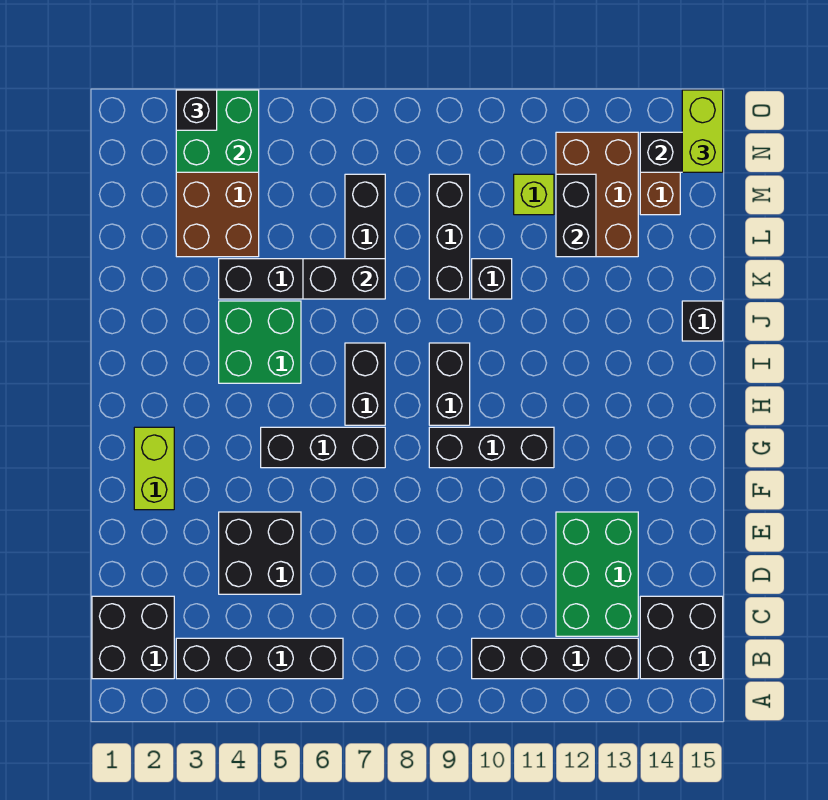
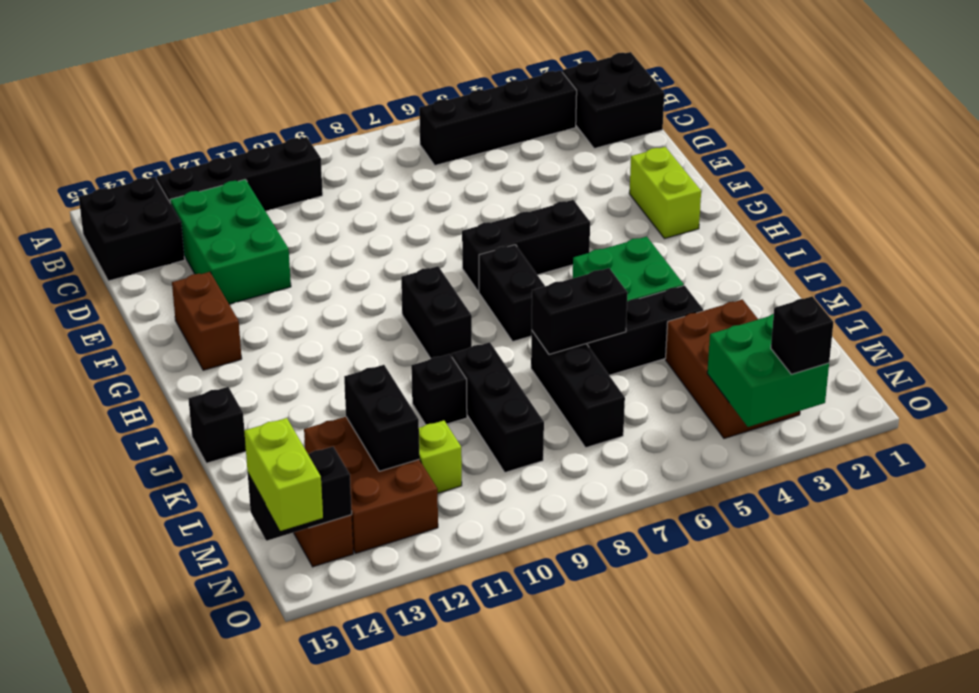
black brick D4:E5 level 1 -> none
none -> brown brick F14:G14 level 1
black brick G9:G11 level 1 -> none

